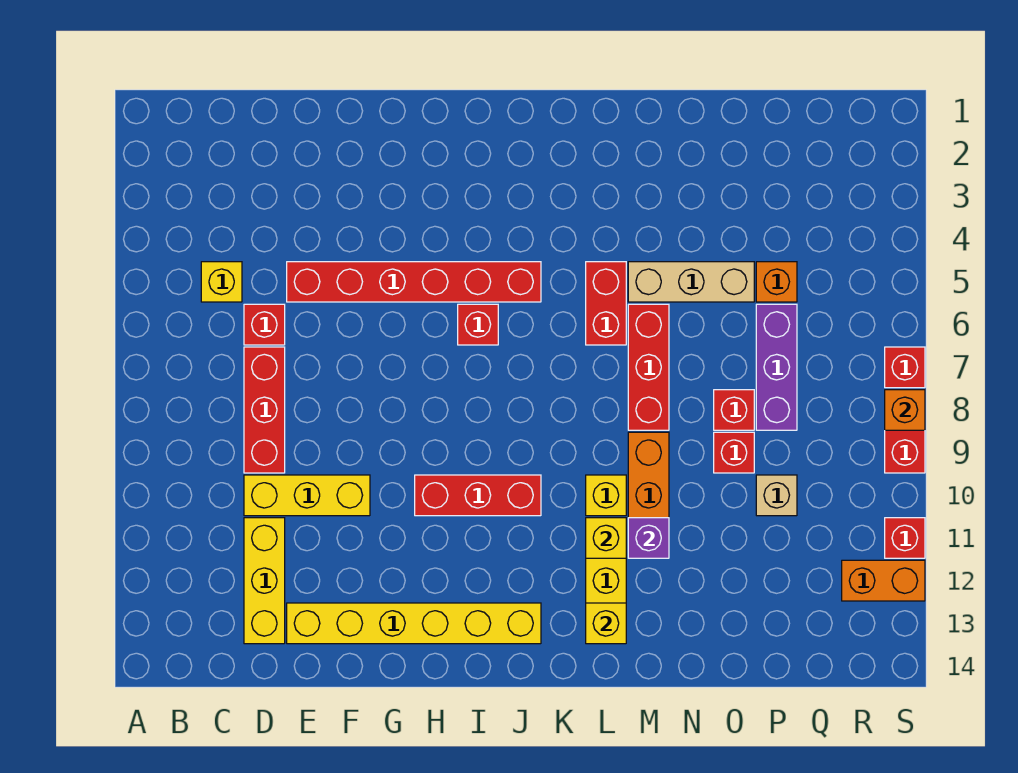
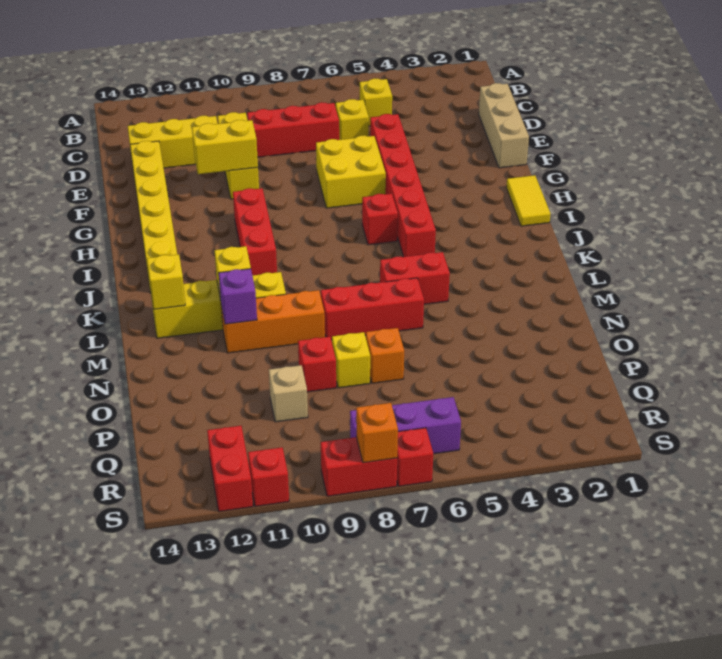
red brick D6 level 1 -> yellow brick D6 level 1
none -> yellow brick F6:G7 level 1
none -> yellow brick F10:F11 level 2
none -> yellow tile H1:I1 level 1
tan brick M5:O5 level 1 -> tan brick D1:F1 level 1
red brick O8 level 1 -> yellow brick O8 level 1
orange brick P5 level 1 -> orange brick O7 level 1
purple brick P6:P8 level 1 -> purple brick R6:R8 level 1
orange brick R12:S12 level 1 -> red brick R12:S12 level 1

